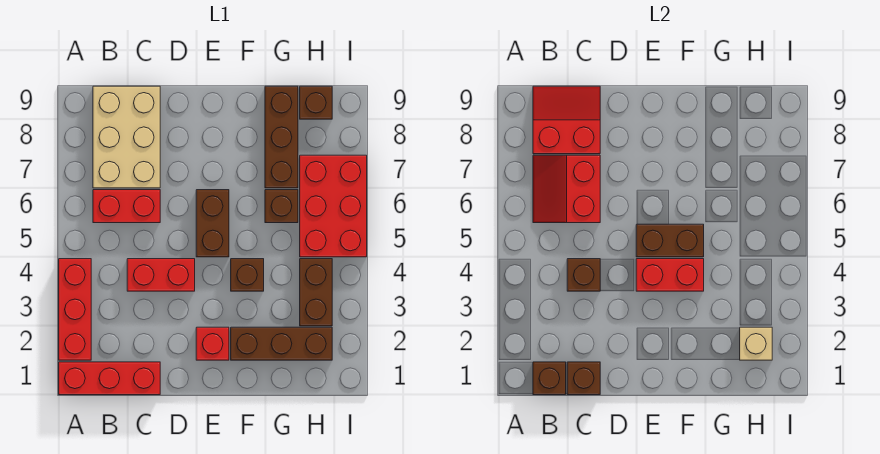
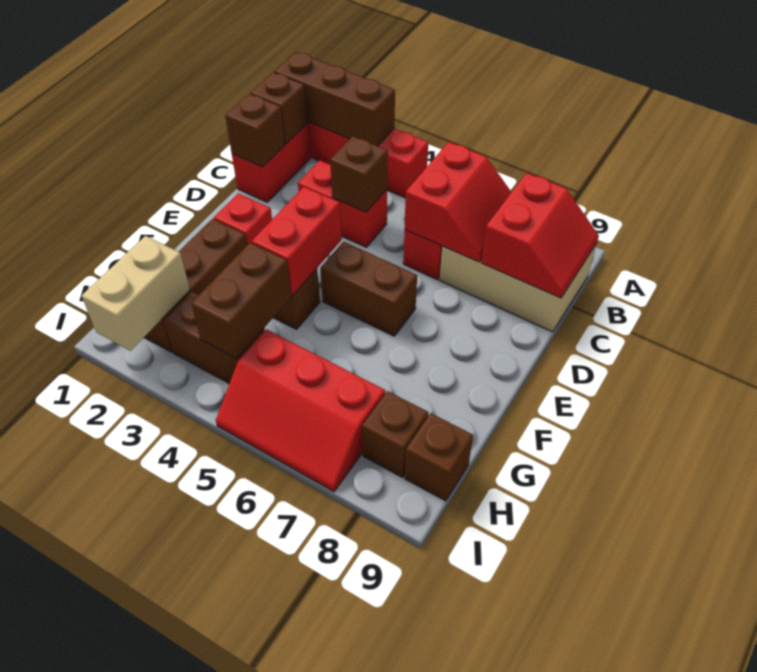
red slope B6:C7 level 2 top C -> red slope B6:C7 level 2 top 6
red brick C4:D4 level 1 -> red brick C3:C4 level 1
brown brick E5:F5 level 2 -> brown brick G4:H4 level 2
brown brick G6 level 1 -> brown brick H8 level 1
brown brick G7:G9 level 1 -> brown brick A1:A3 level 2
tan brick H2 level 2 -> tan brick H2:I2 level 2
red brick H5:I7 level 1 -> red slope H5:I7 level 1 top H

